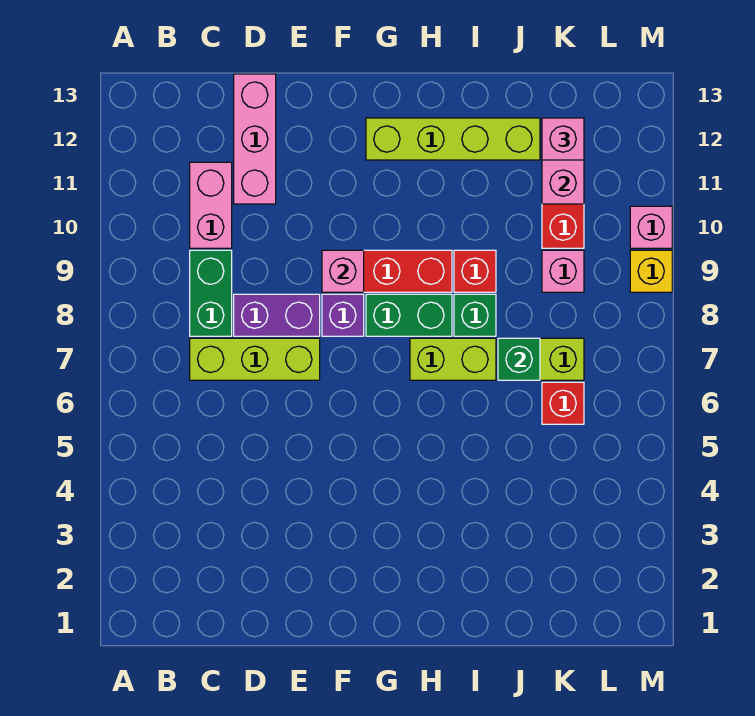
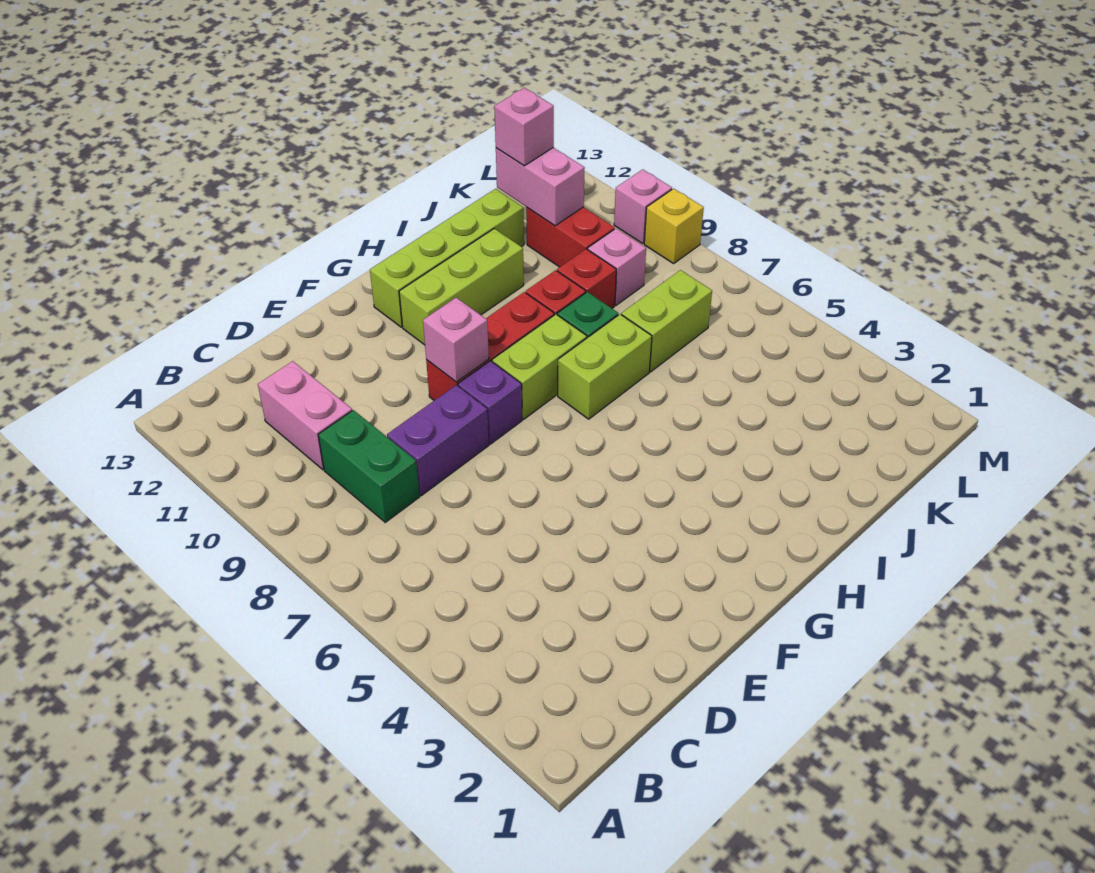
lime brick C7:E7 level 1 -> lime brick G11:I11 level 1
pink brick D11:D13 level 1 -> none
green brick G8:H8 level 1 -> lime brick G8:H8 level 1
green brick J7 level 2 -> none
red brick K6 level 1 -> red brick J9 level 1

